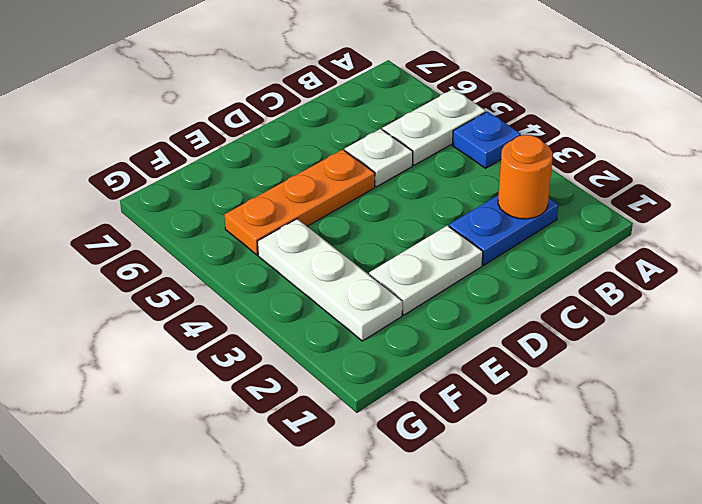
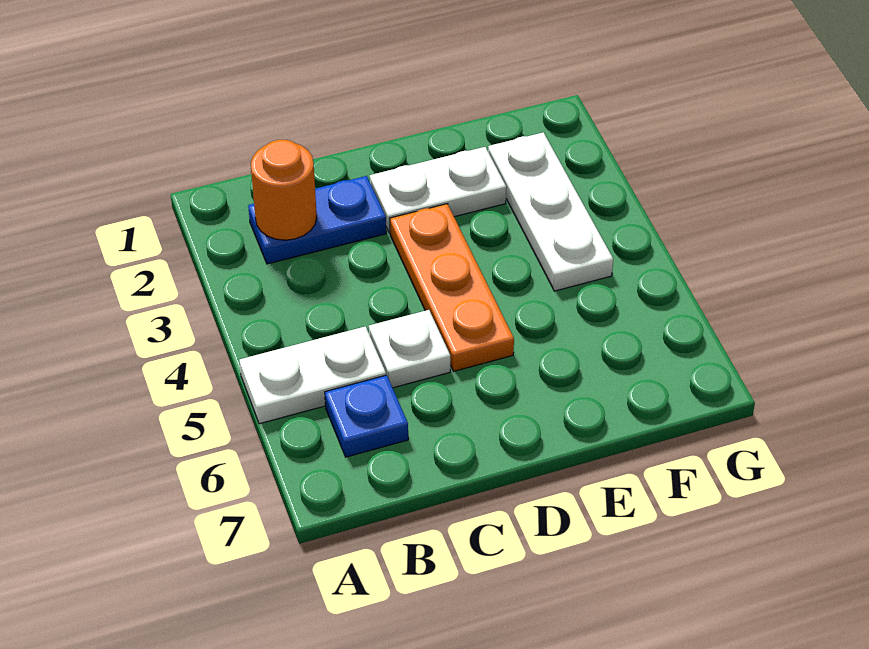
blue plate A4 level 1 -> blue plate B6 level 1
orange plate D5:F5 level 1 -> orange plate D3:D5 level 1

